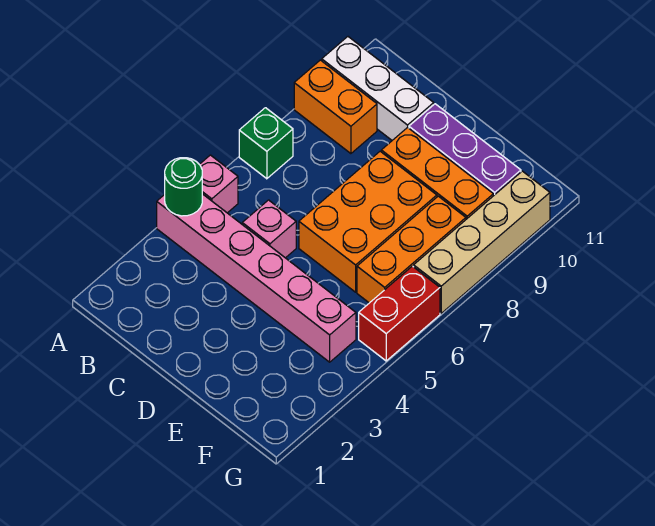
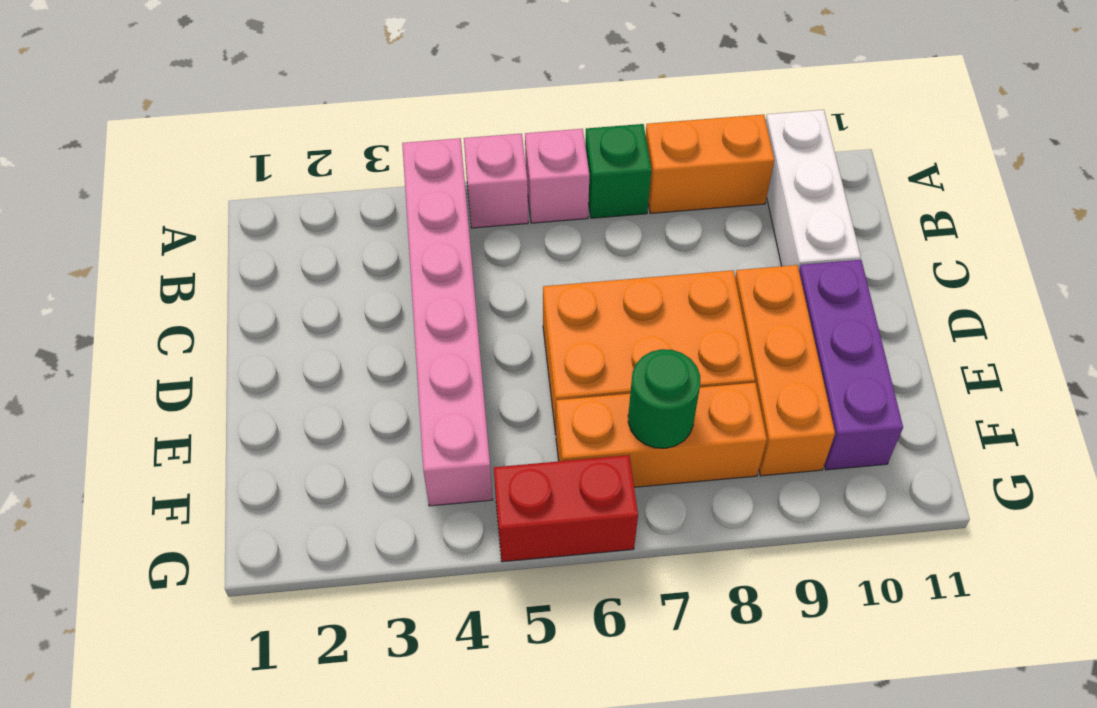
green round brick A4 level 2 -> green round brick F7 level 2
orange brick A9:B9 level 1 -> orange brick A8:A9 level 1
pink brick C5 level 1 -> pink brick A6 level 1
tan brick G7:G10 level 1 -> none

